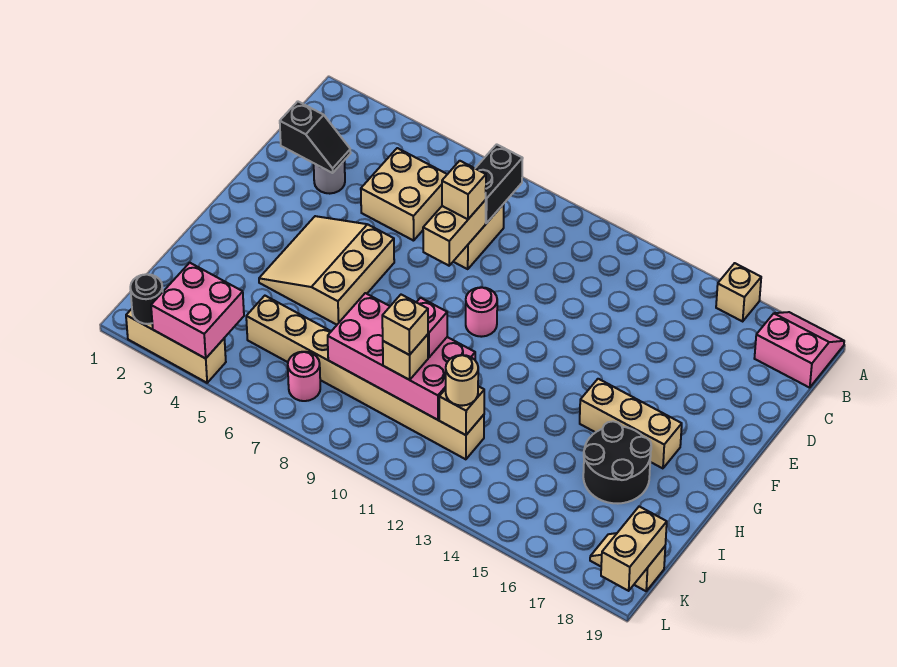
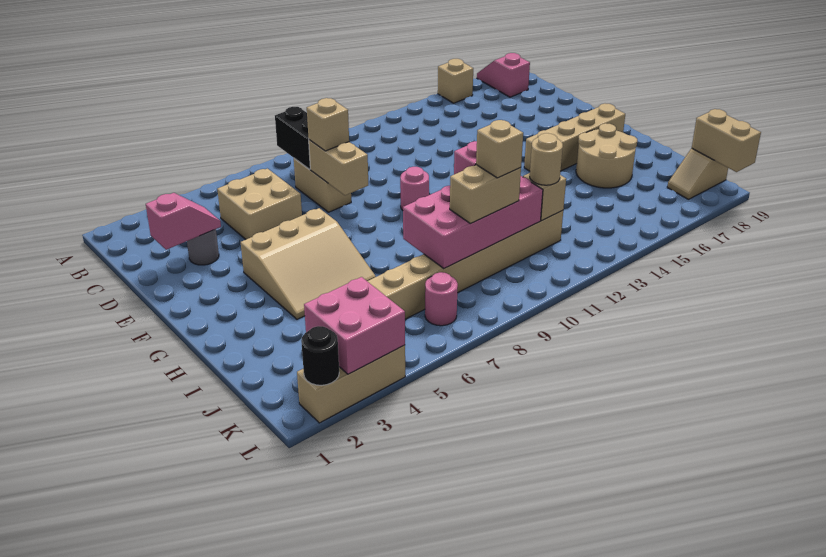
pink slope A18:B19 level 1 top B -> pink slope A18:B18 level 1 top B
black slope D2:D3 level 2 top 2 -> pink slope D2:D3 level 2 top 2
tan slope F4:H6 level 1 top 6 -> tan slope F4:H6 level 1 top F
tan brick G15:G17 level 1 -> tan brick G15:G18 level 1
black round brick H16:I17 level 1 -> tan round brick H16:I17 level 1
tan brick J10 level 3 -> tan brick J9:J10 level 3

